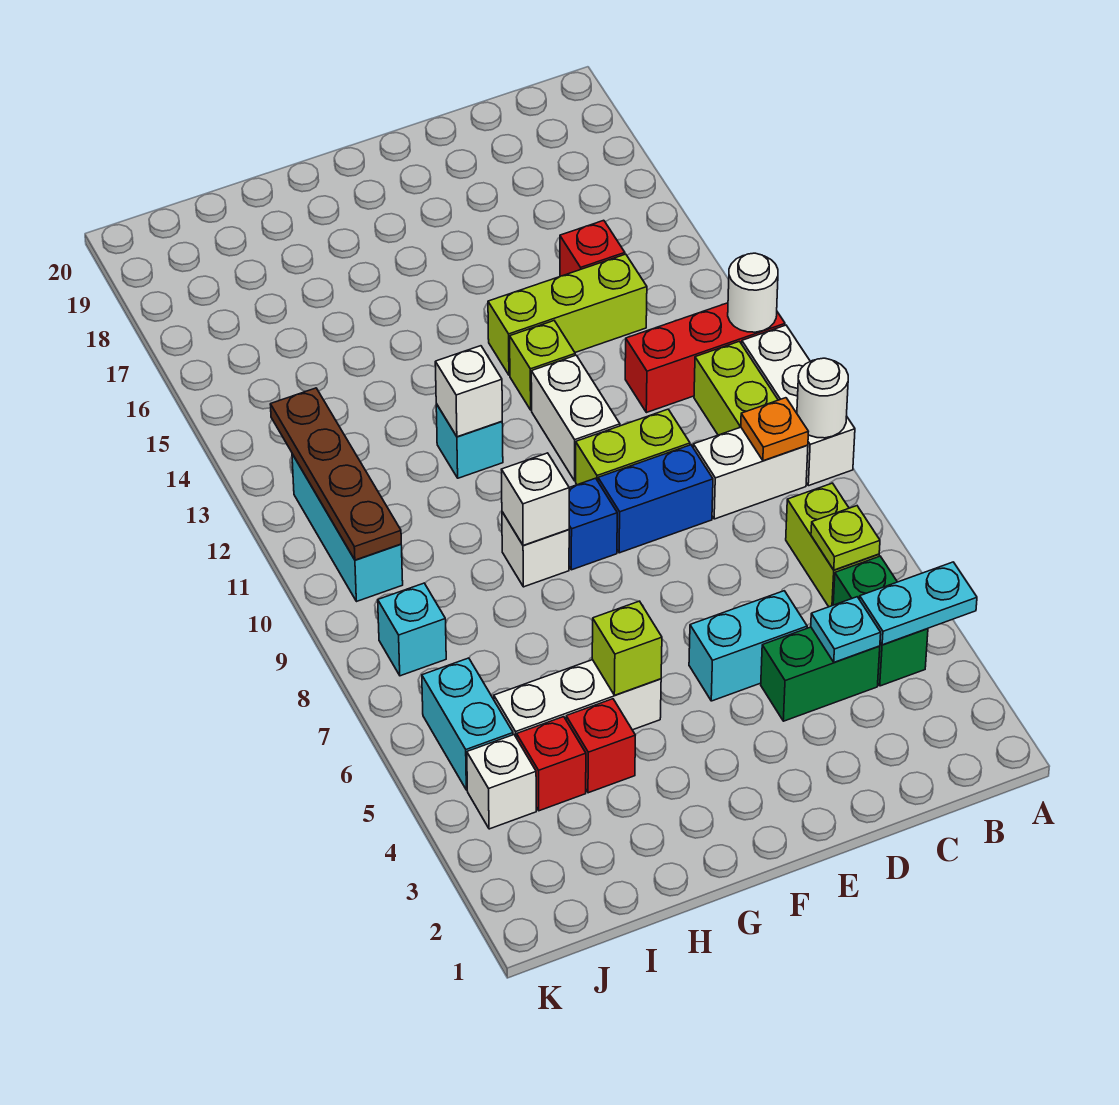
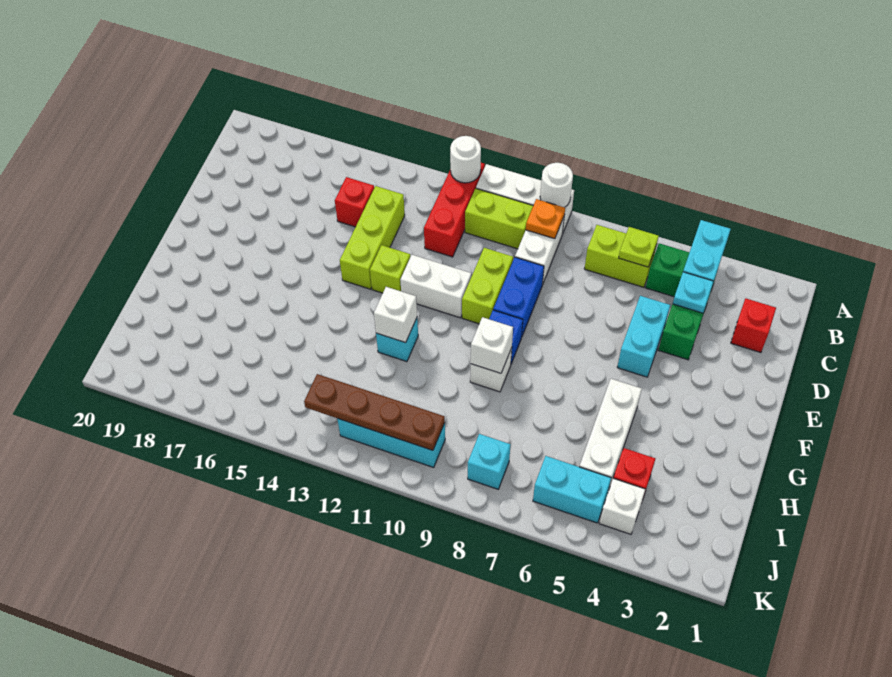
lime brick G5 level 2 -> none
red brick H4 level 1 -> red brick C2 level 1

